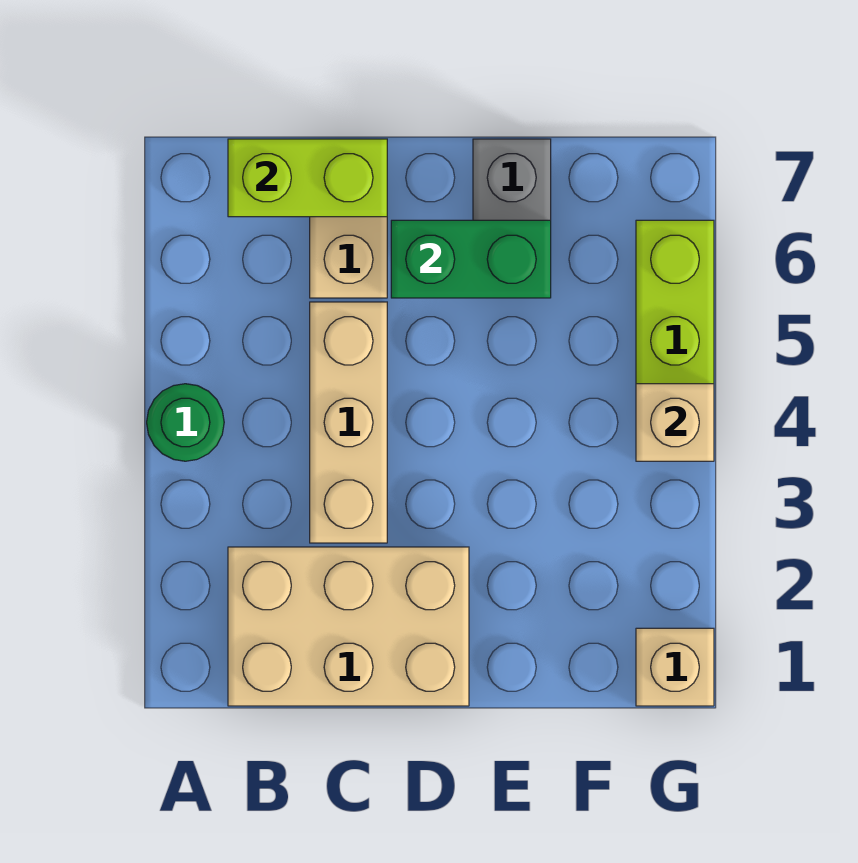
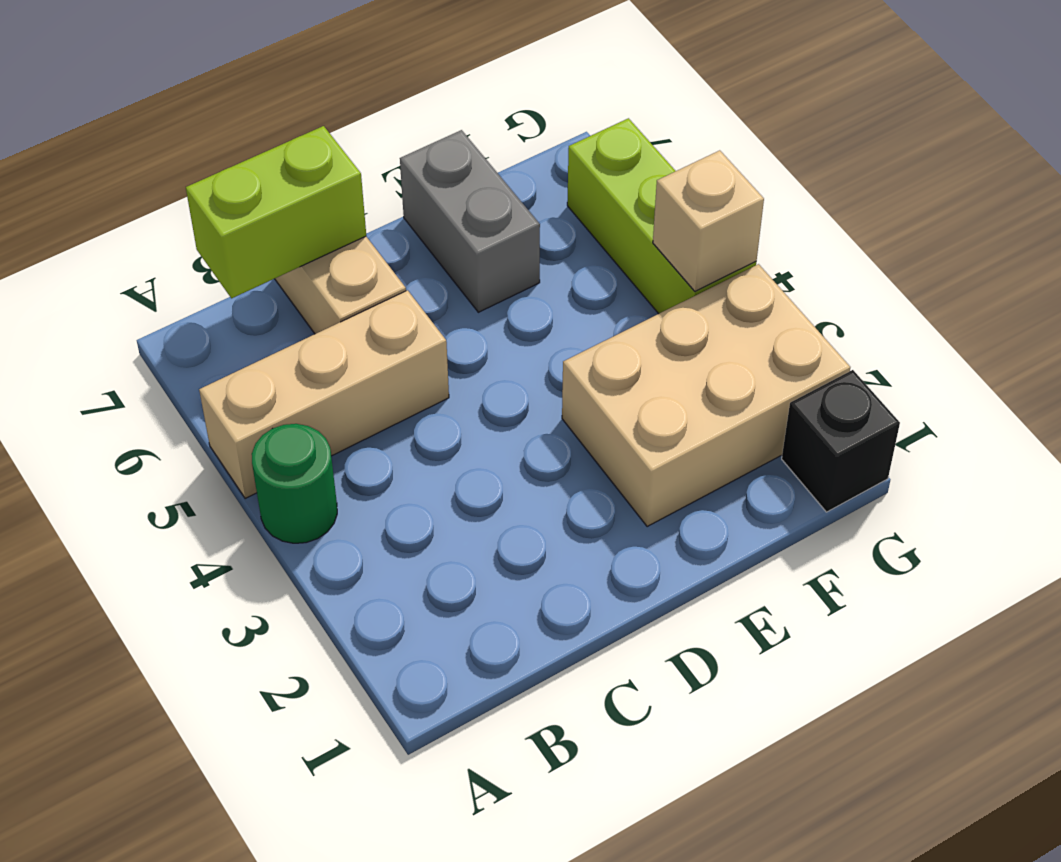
tan brick B1:D2 level 1 -> tan brick E2:G3 level 1
tan brick C3:C5 level 1 -> tan brick A5:C5 level 1
green brick D6:E6 level 2 -> none
tan brick G1 level 1 -> black brick G1 level 1

